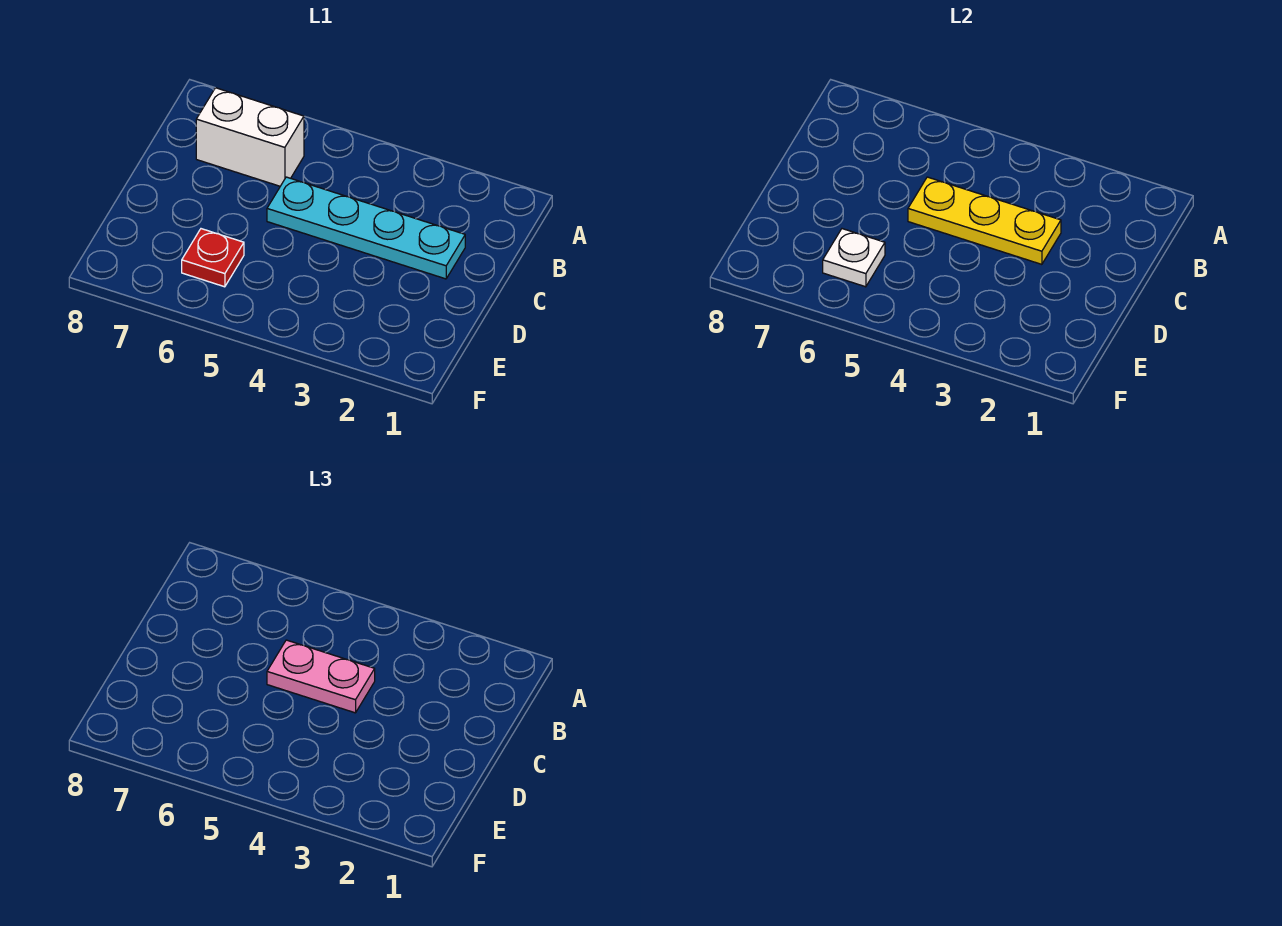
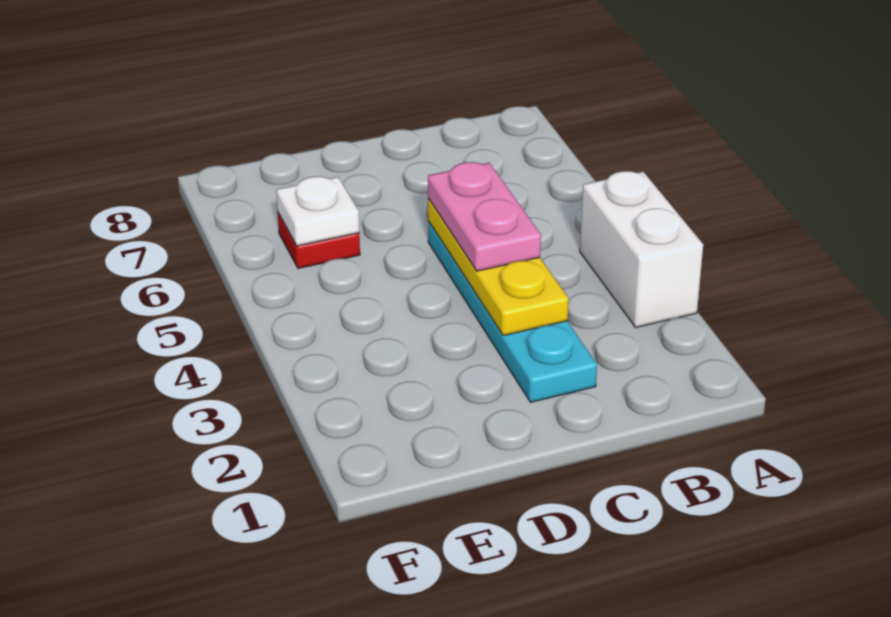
white brick B6:B7 level 1 -> white brick A3:A4 level 1

